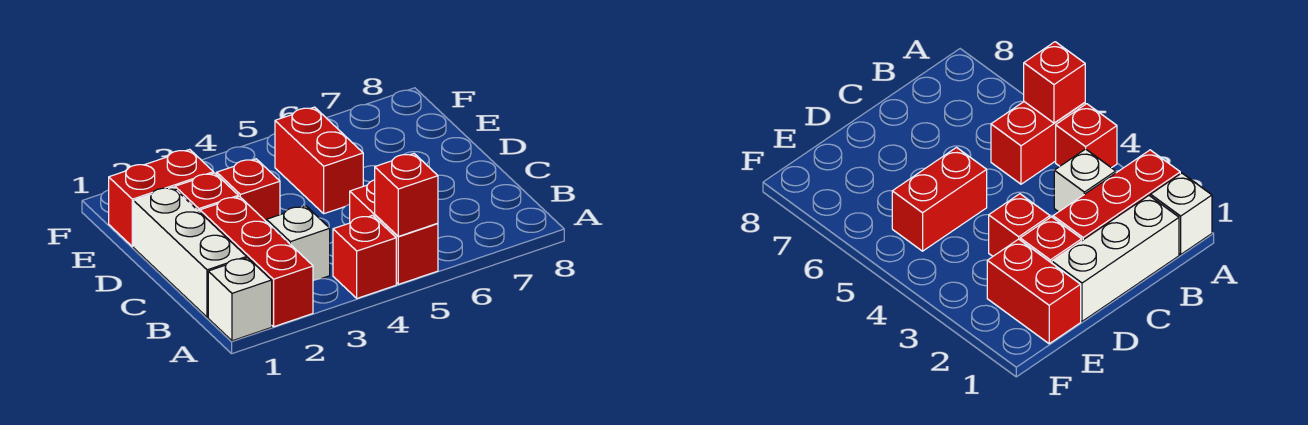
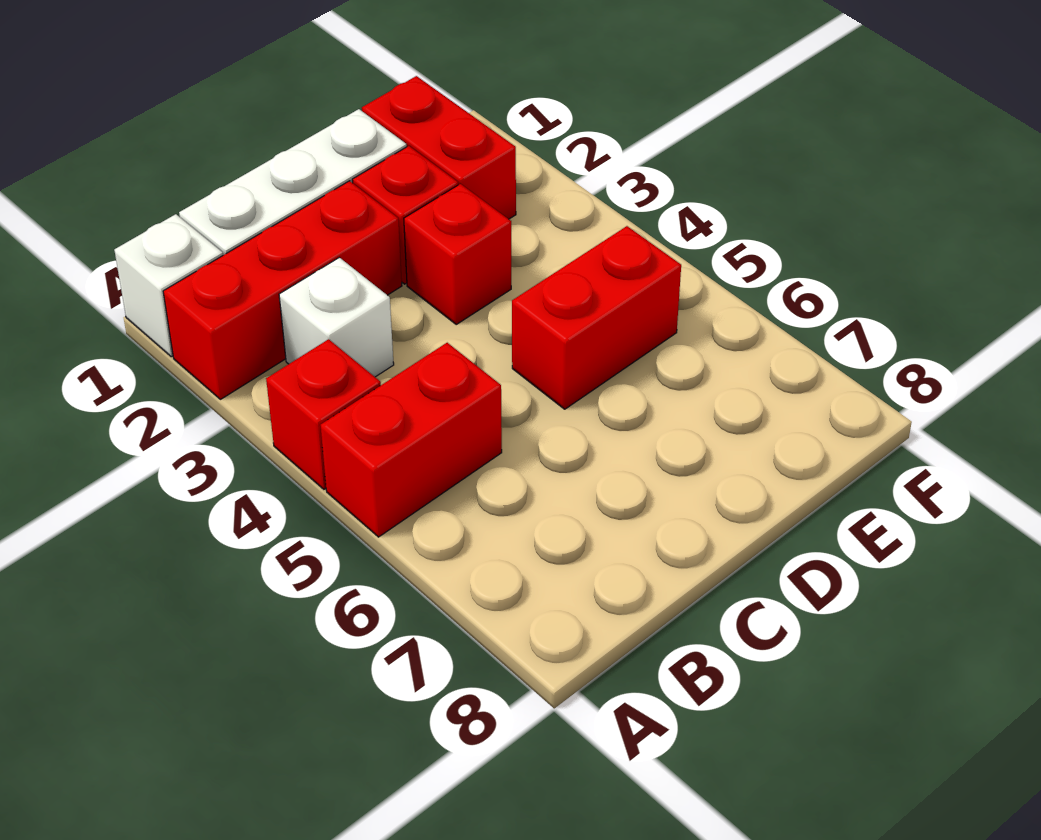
red brick A5 level 2 -> none

